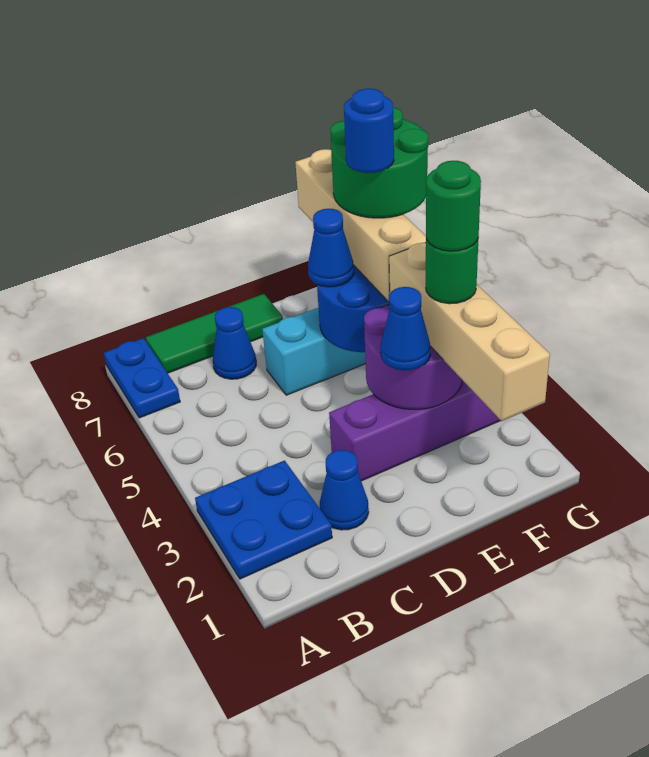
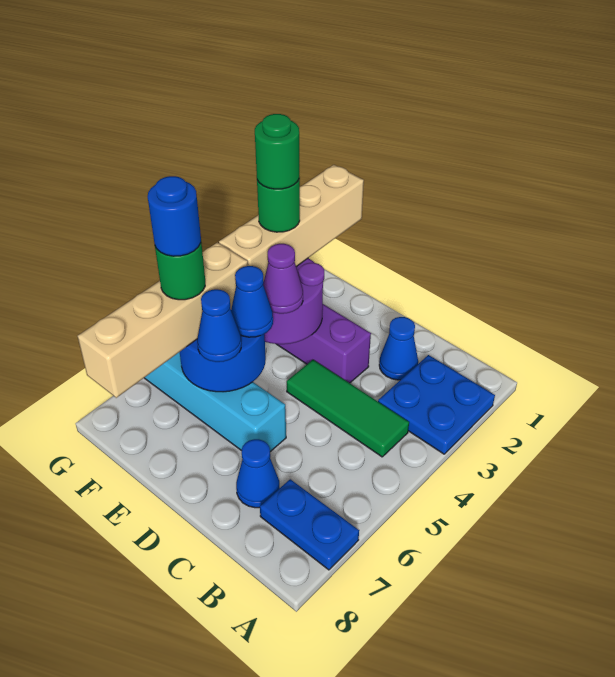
blue plate A7:A8 level 1 -> blue plate A7:B7 level 1
green tile B8:D8 level 1 -> green tile B4:D4 level 1
blue cone E3 level 3 -> blue cone E5 level 3
none -> purple cone E4 level 3
green round brick F6:G7 level 4 -> green round brick F6 level 4

